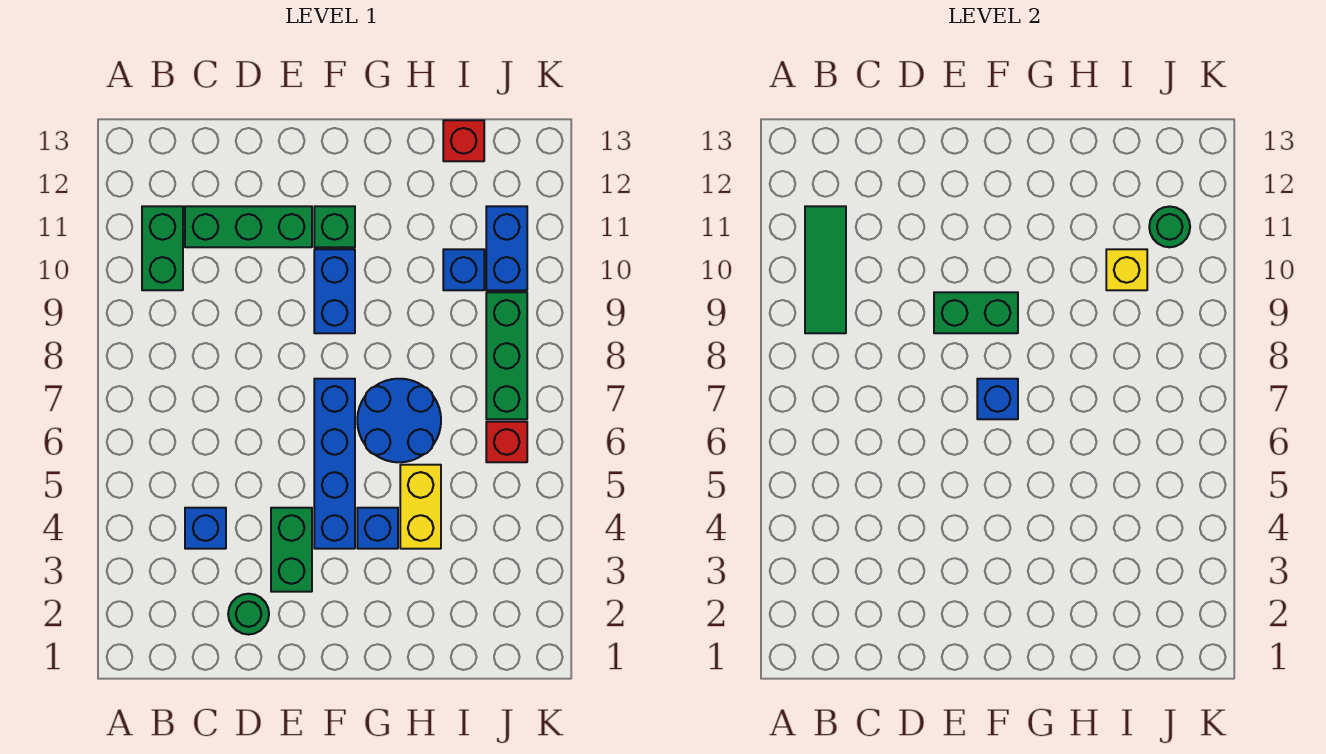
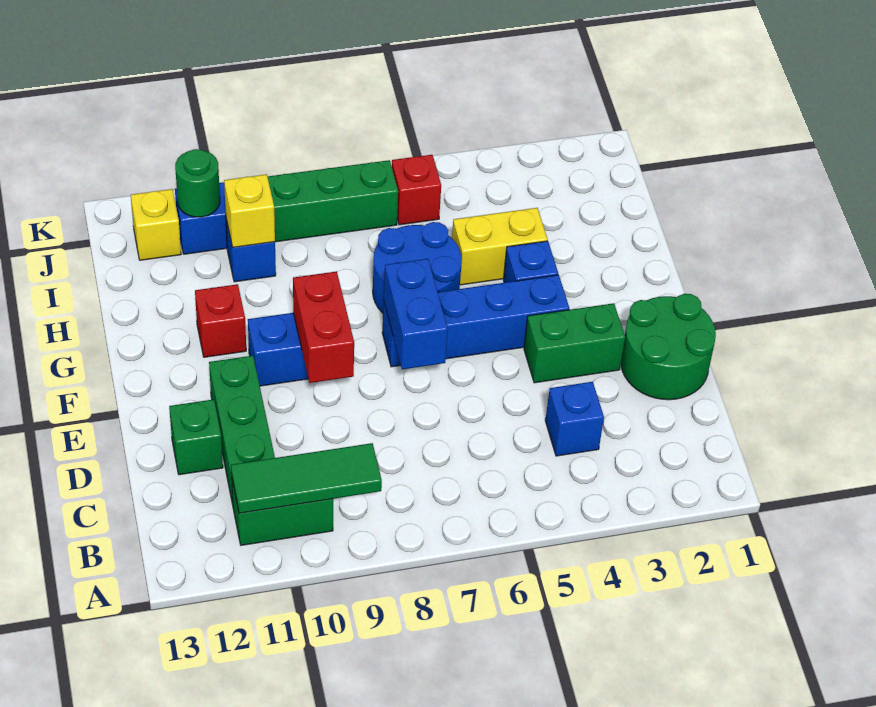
green round brick D2 level 1 -> green round brick D1:E2 level 1
green brick E9:F9 level 2 -> red brick E9:F9 level 2
blue brick F7 level 2 -> blue brick E7:F7 level 2
green brick F11 level 1 -> green brick D12 level 1
red brick I13 level 1 -> red brick G11 level 1
none -> yellow brick J12 level 1

